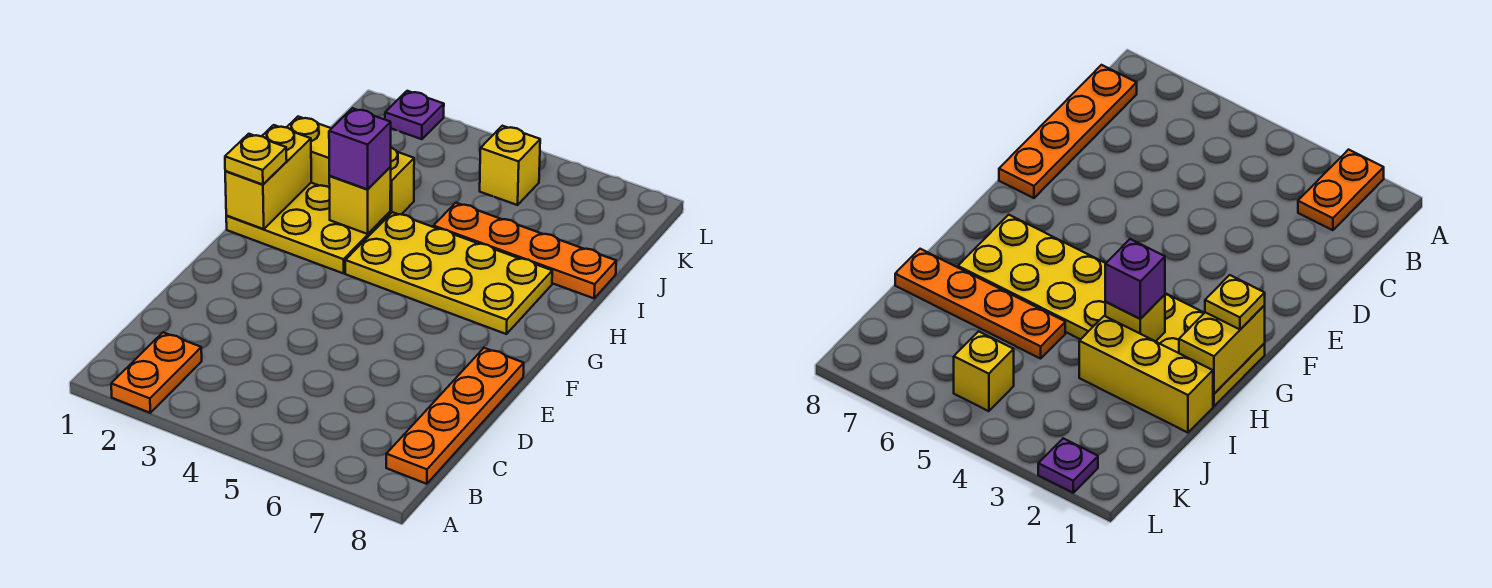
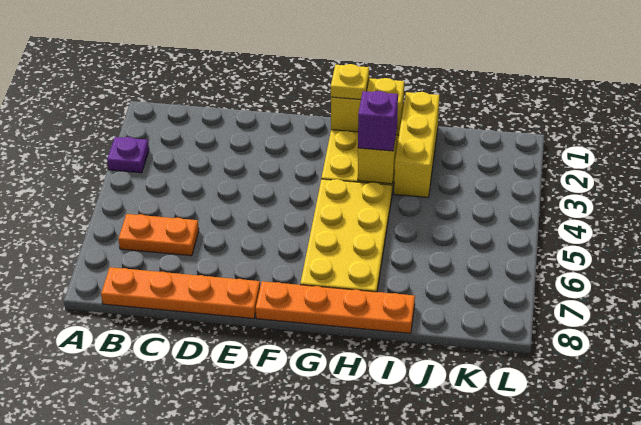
orange plate A2:B2 level 1 -> orange plate B6:C6 level 1
orange plate I5:I8 level 1 -> orange plate F8:I8 level 1
yellow brick K5 level 1 -> none
purple plate L2 level 1 -> purple plate A3 level 1

